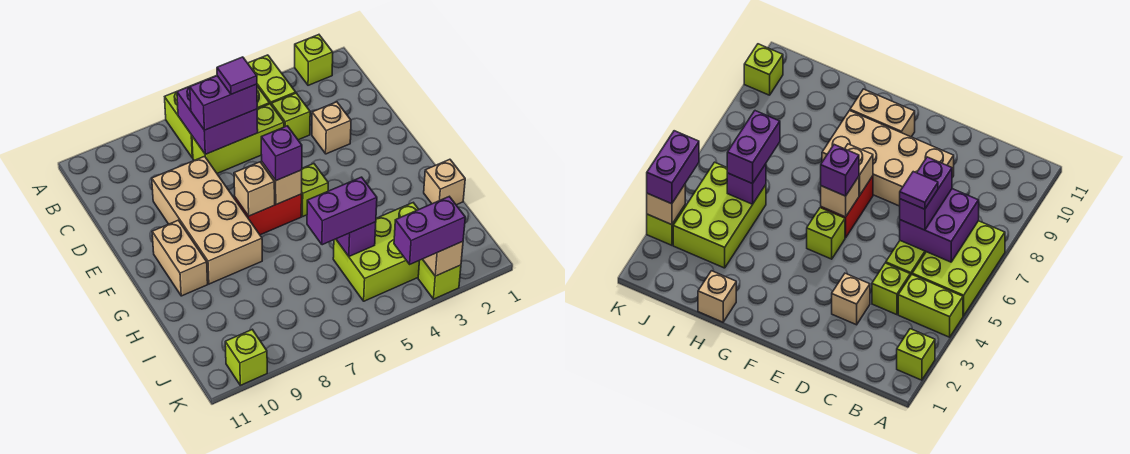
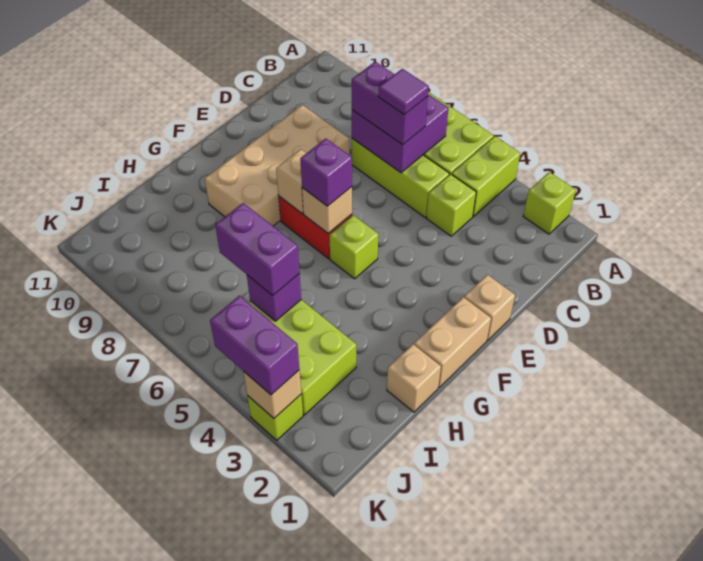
tan brick D3 level 1 -> tan brick E1 level 1
tan brick F10:G10 level 1 -> tan brick F1:G1 level 1
lime brick K10 level 1 -> none

